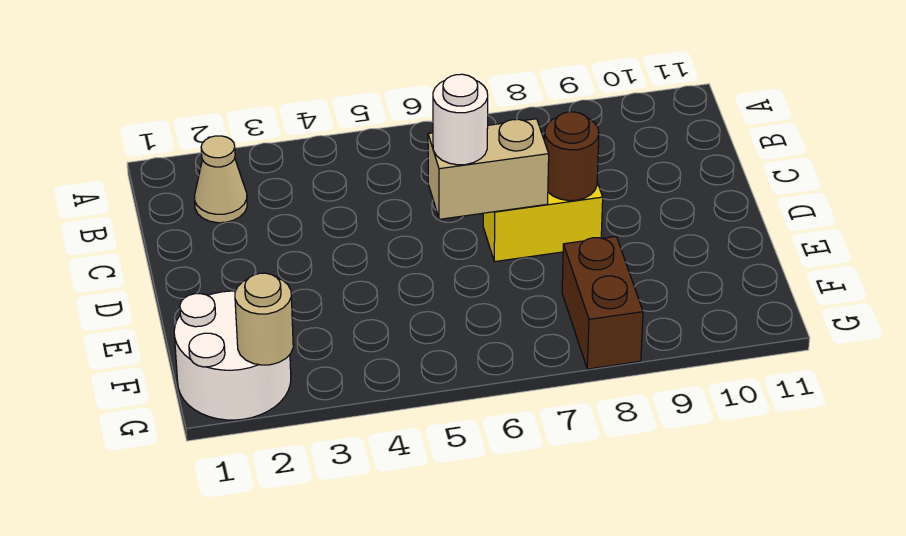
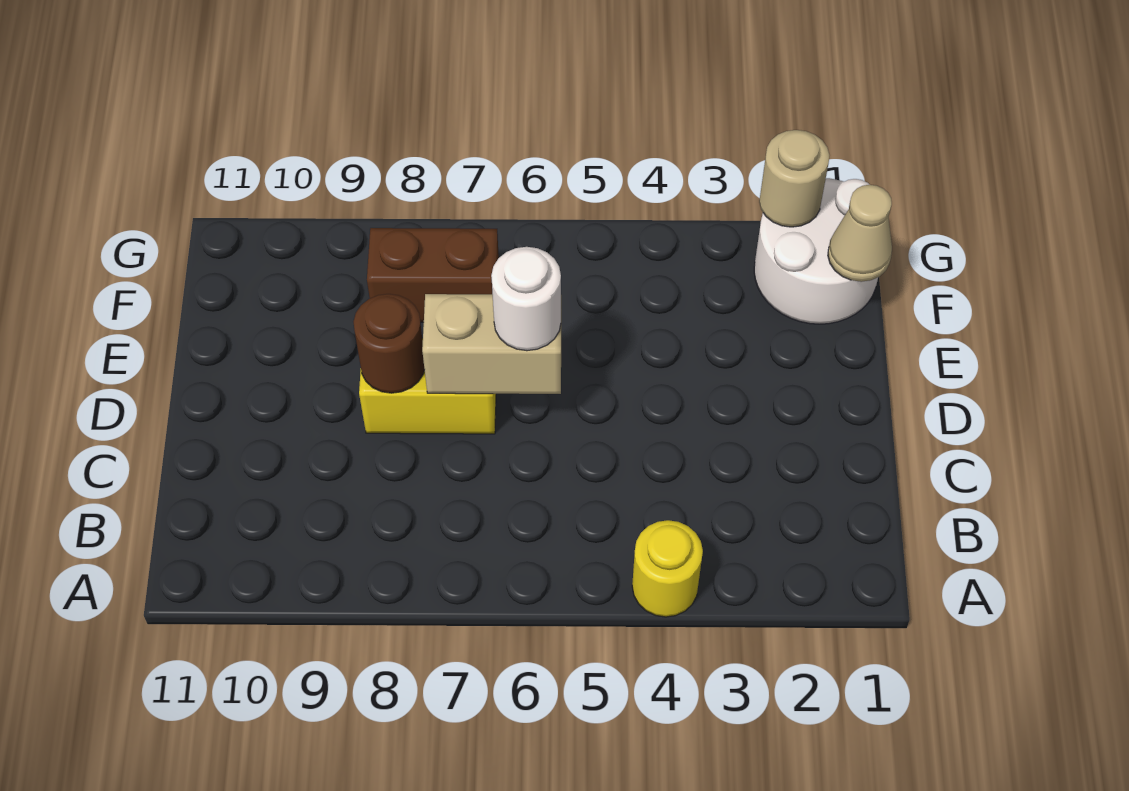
none -> yellow round brick A4 level 1
tan cone B2 level 1 -> tan cone F1 level 2
brown brick F8:G8 level 1 -> brown brick F7:F8 level 1

